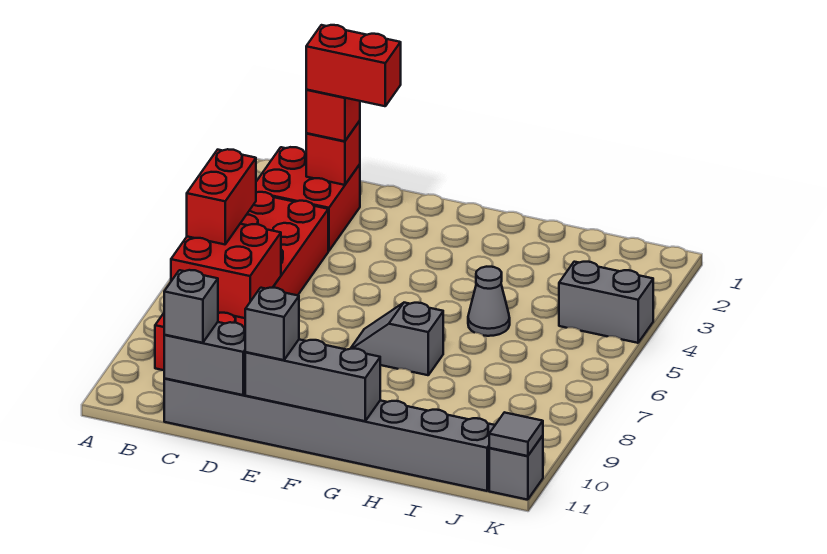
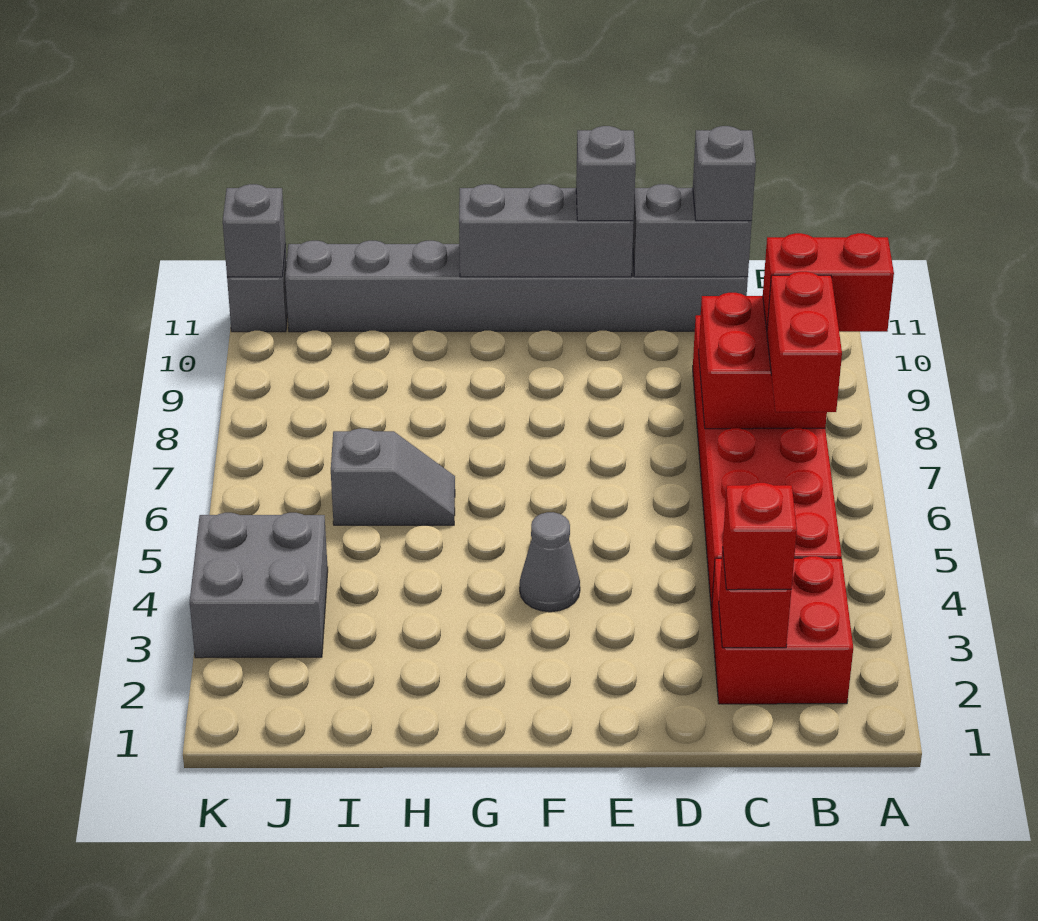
red brick C2:D2 level 4 -> red brick A8:B8 level 3
grey slope F7:G7 level 1 top G -> grey slope H6:I6 level 1 top I
grey cone H5 level 1 -> grey cone F4 level 1
grey brick J4:K4 level 1 -> grey brick J3:K4 level 1
grey tile K11 level 2 -> grey brick K11 level 2

